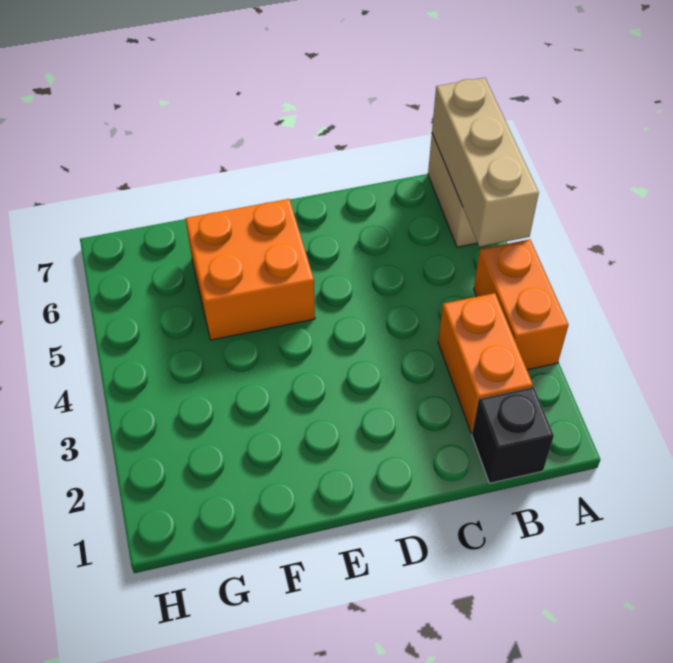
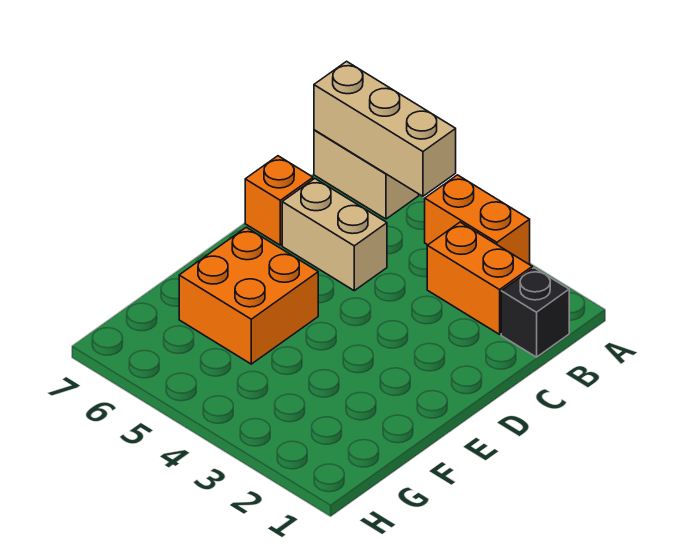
none -> tan brick C5:C6 level 1
none -> orange brick C7 level 1

